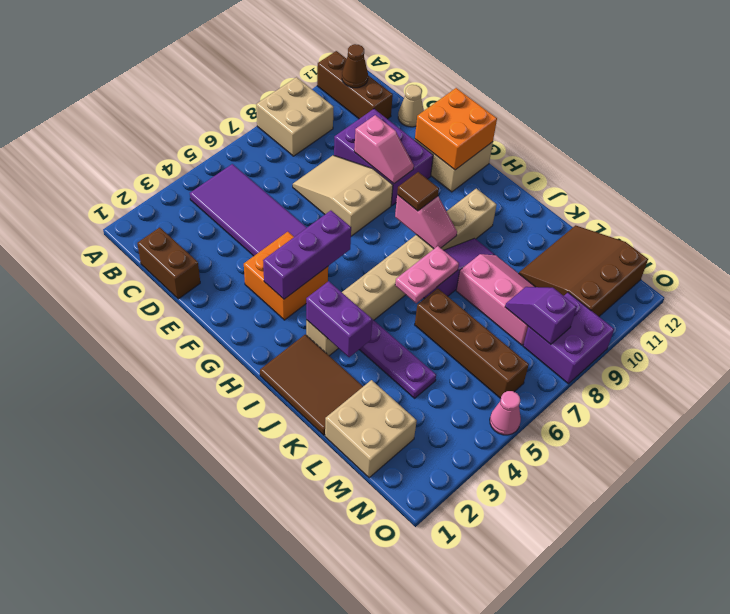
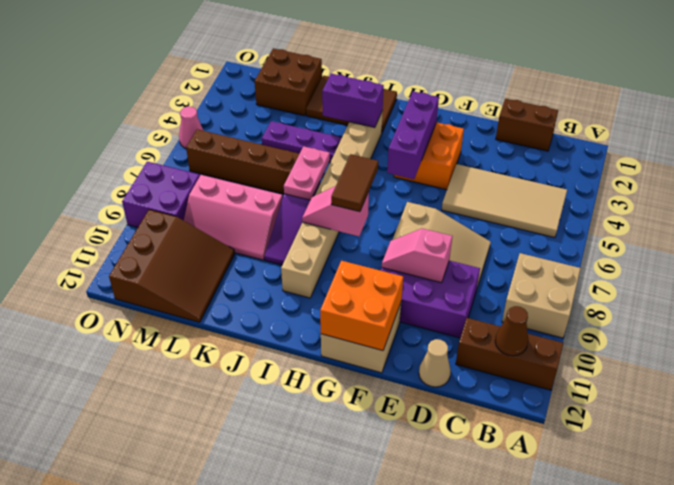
purple tile B4:E5 level 1 -> tan tile B4:E5 level 1
brown tile H8 level 3 -> brown tile H7:H8 level 3
tan brick L1:M2 level 1 -> brown brick L1:M2 level 1
purple slope M8:N8 level 2 top N -> none

